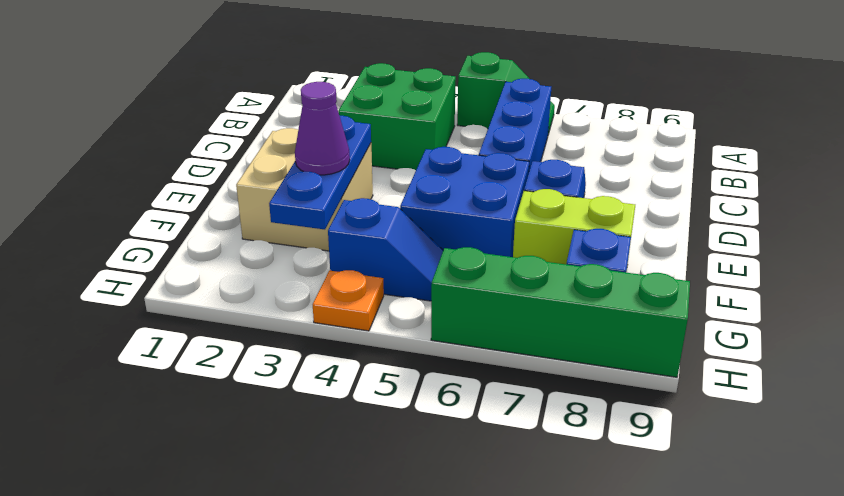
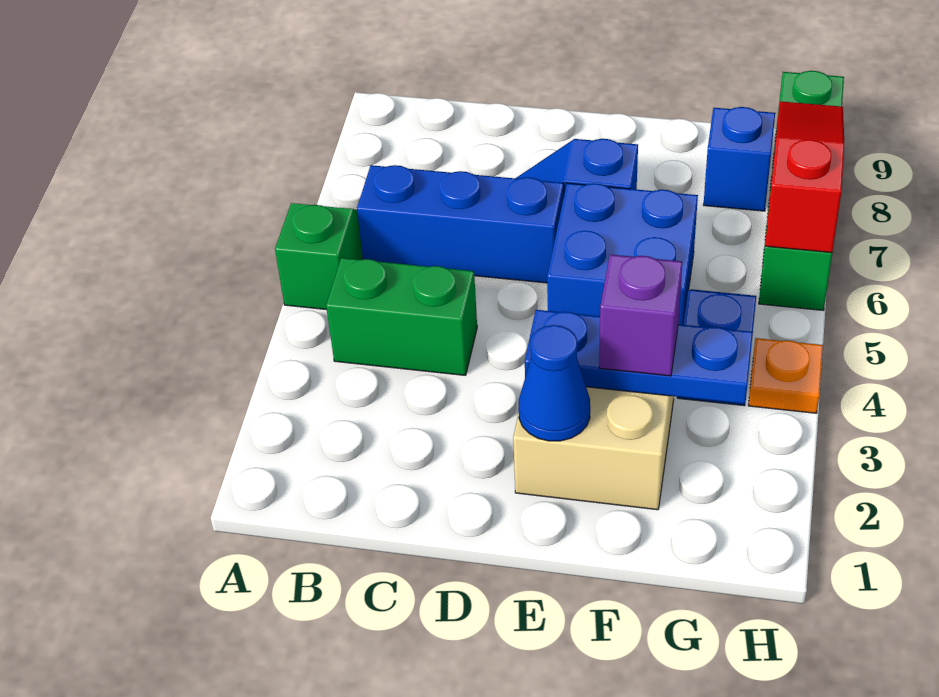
green brick B3:C4 level 1 -> green brick B4:C4 level 1
none -> blue cone E2 level 2
purple cone F3 level 3 -> purple brick F3 level 3
lime brick F7:F8 level 1 -> none
none -> red slope H6:H8 level 2 top 6

